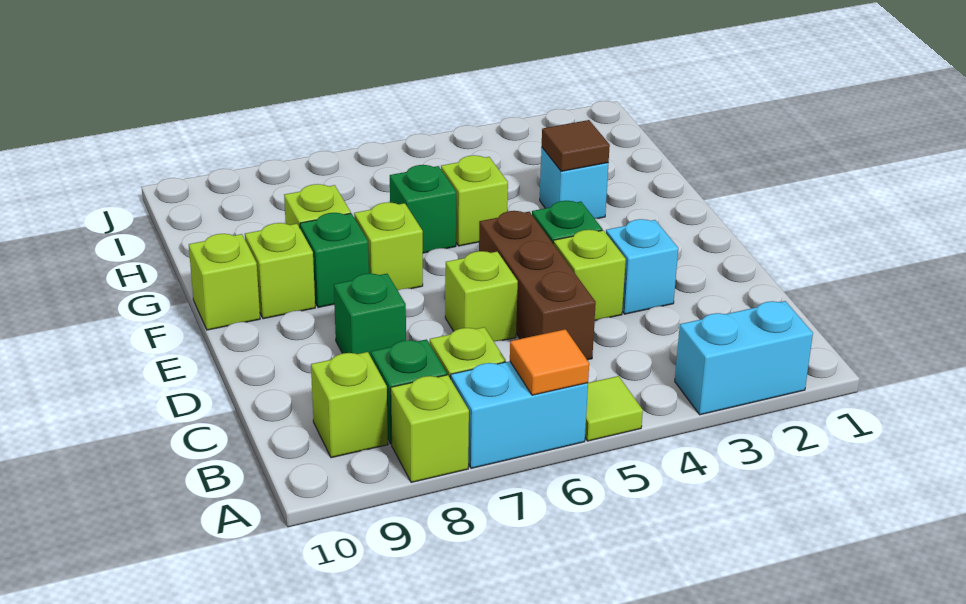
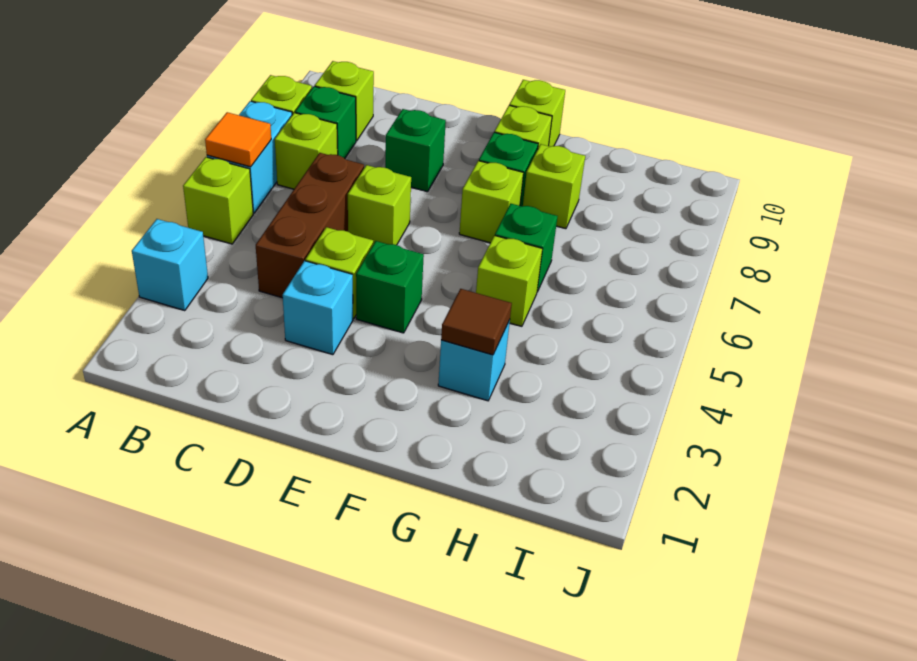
cyan brick A2:A3 level 1 -> cyan brick A3 level 1
lime tile A5 level 1 -> lime brick A5 level 1
brown brick C5:E5 level 1 -> brown brick C4:C6 level 1

